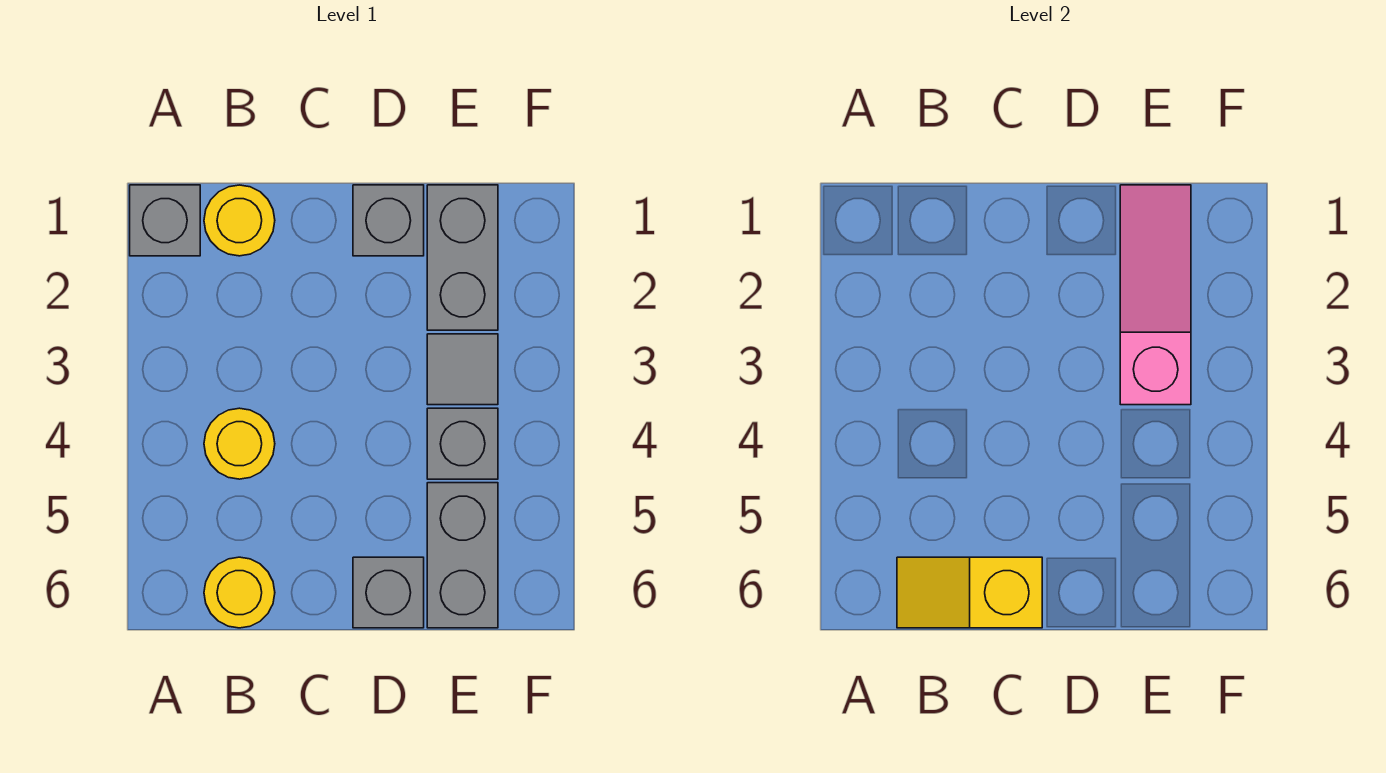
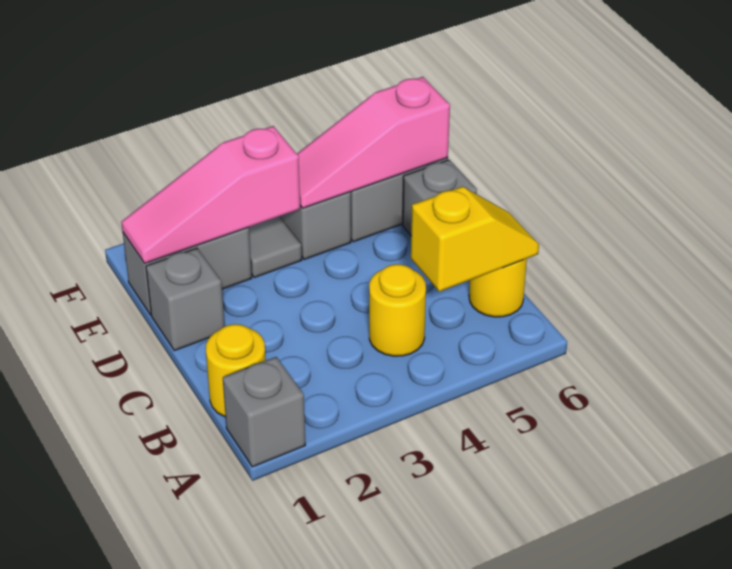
yellow slope B6:C6 level 2 top C -> yellow slope B5:B6 level 2 top 5
none -> pink slope E4:E6 level 2 top 6

